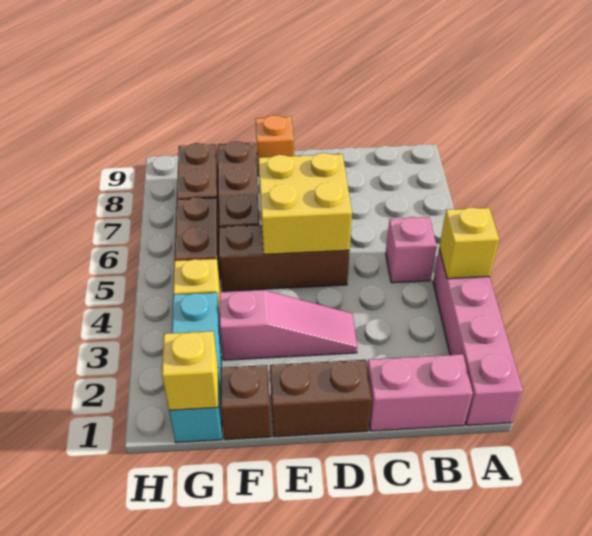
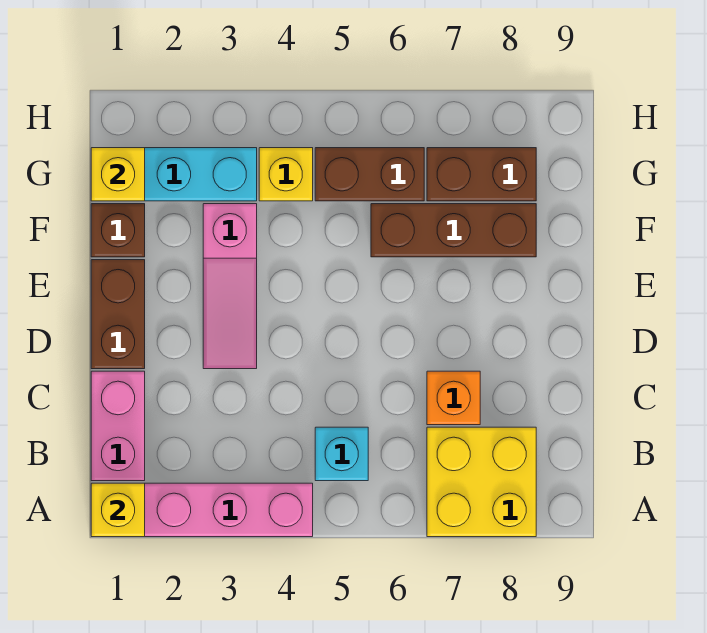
yellow brick A4 level 2 -> yellow brick A1 level 2
pink brick B5 level 1 -> cyan brick B5 level 1
brown brick D5:F5 level 1 -> none
yellow brick D5:E6 level 2 -> yellow brick A7:B8 level 1
orange brick E9 level 1 -> orange brick C7 level 1

